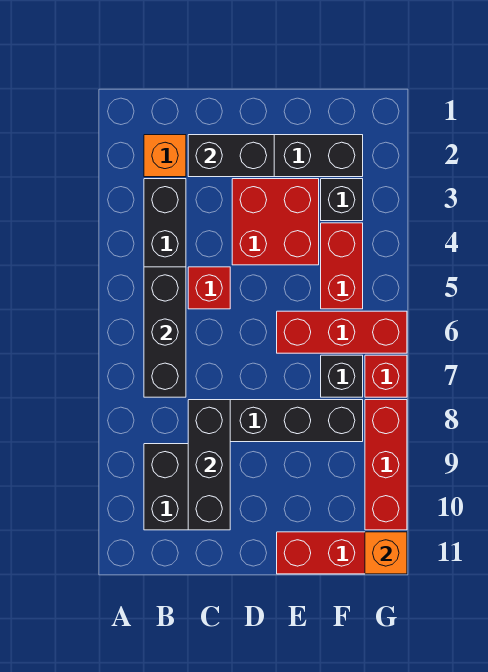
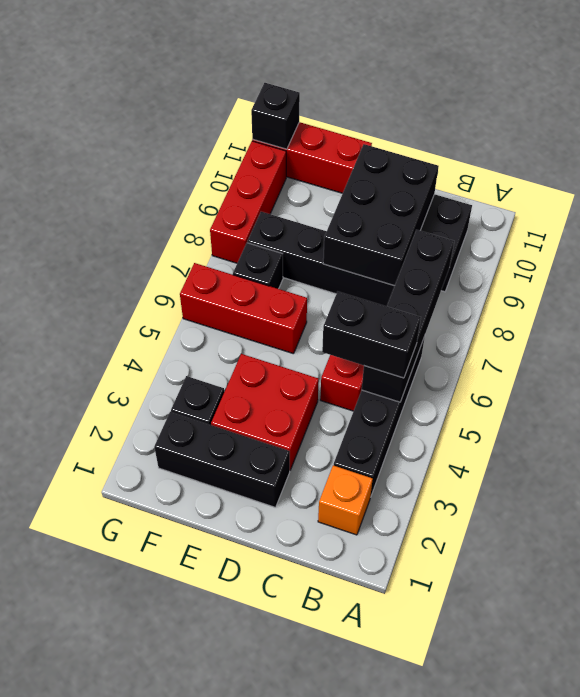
black brick B5:B7 level 2 -> black brick B5:B8 level 2
black brick C2:D2 level 2 -> black brick B5:C5 level 3
black brick C8:C10 level 2 -> black brick C8:D10 level 2
red brick F4:F5 level 1 -> none
red brick G7 level 1 -> none
orange brick G11 level 2 -> black brick G11 level 2

